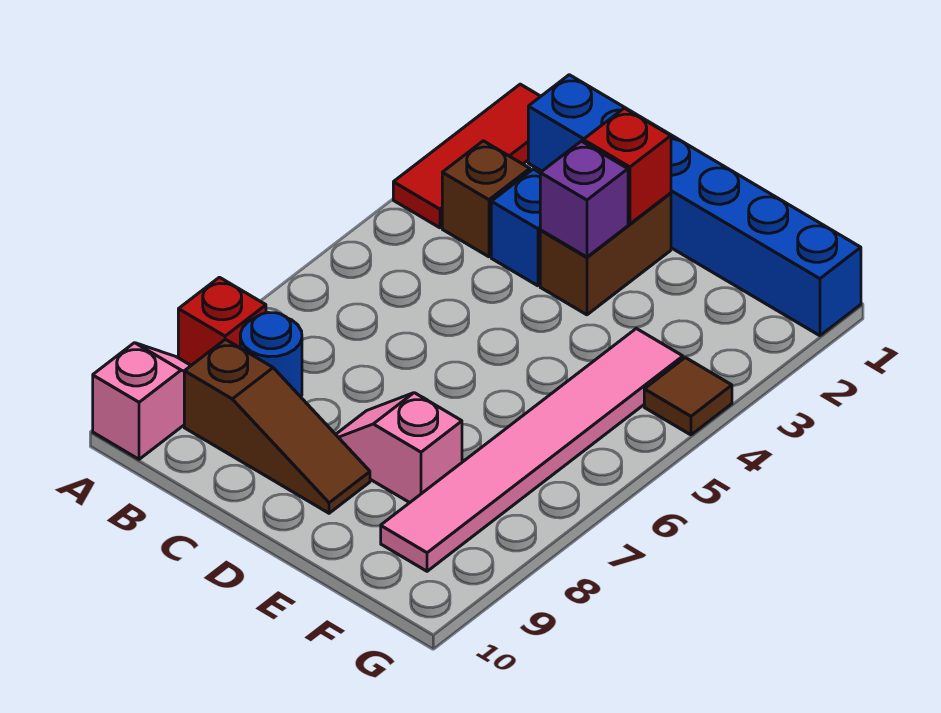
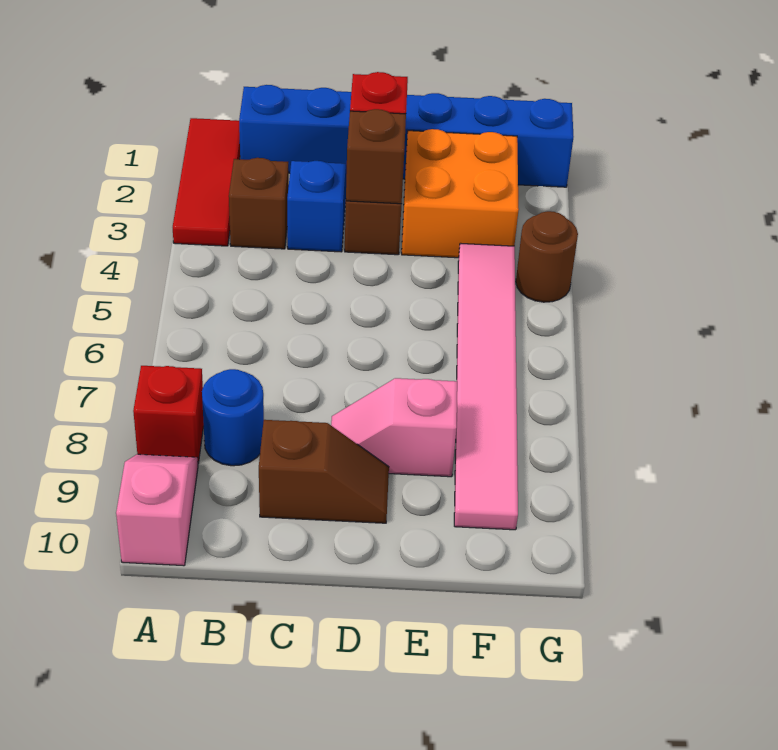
brown slope B9:D9 level 1 top B -> brown slope C9:D9 level 1 top C
purple brick D3 level 2 -> brown brick D3 level 2
none -> orange brick E2:F3 level 1
brown tile G4 level 1 -> brown round brick G4 level 1

